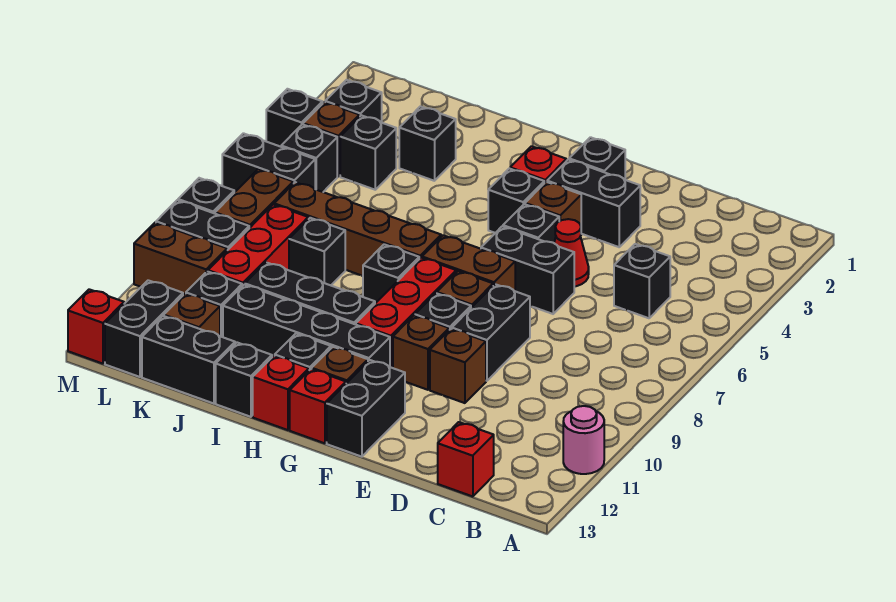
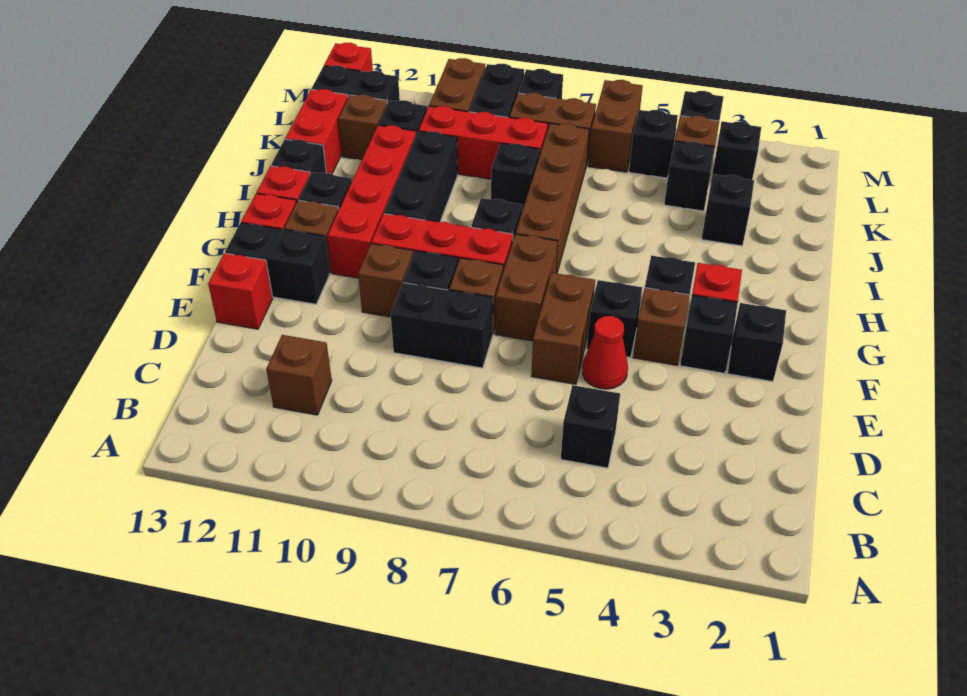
pink round brick A11 level 1 -> none
red brick C13 level 1 -> red brick E13 level 1
black brick E3:F3 level 1 -> black brick F3 level 1
black brick E6:F6 level 1 -> brown brick E6:F6 level 1
brown brick E10 level 1 -> brown brick C11 level 1
black brick G11:J11 level 1 -> red brick G11:J11 level 1
black brick J13:K13 level 1 -> red brick J13:K13 level 1
black brick L6:M6 level 1 -> brown brick L6:M6 level 1

